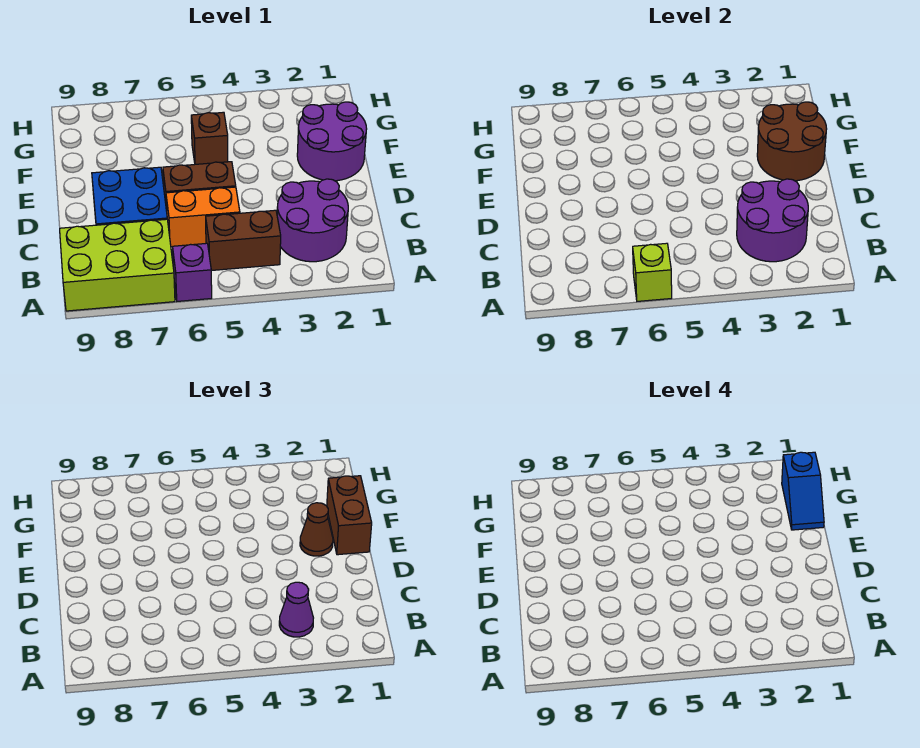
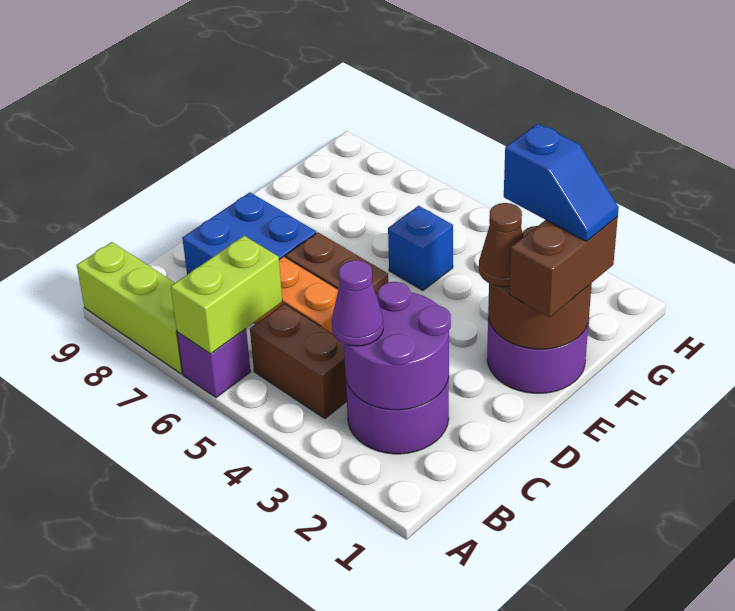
lime brick A6 level 2 -> lime brick A6:B6 level 2
lime brick A7:B9 level 1 -> lime brick A7:A9 level 1
blue slope F1:G1 level 4 top G -> blue slope F1:F2 level 4 top 2
brown brick F5 level 1 -> blue brick F5 level 1

